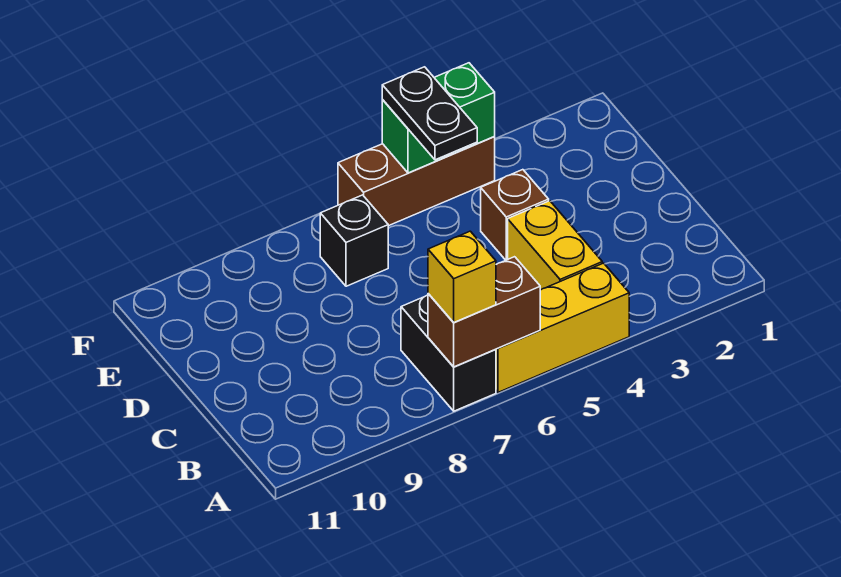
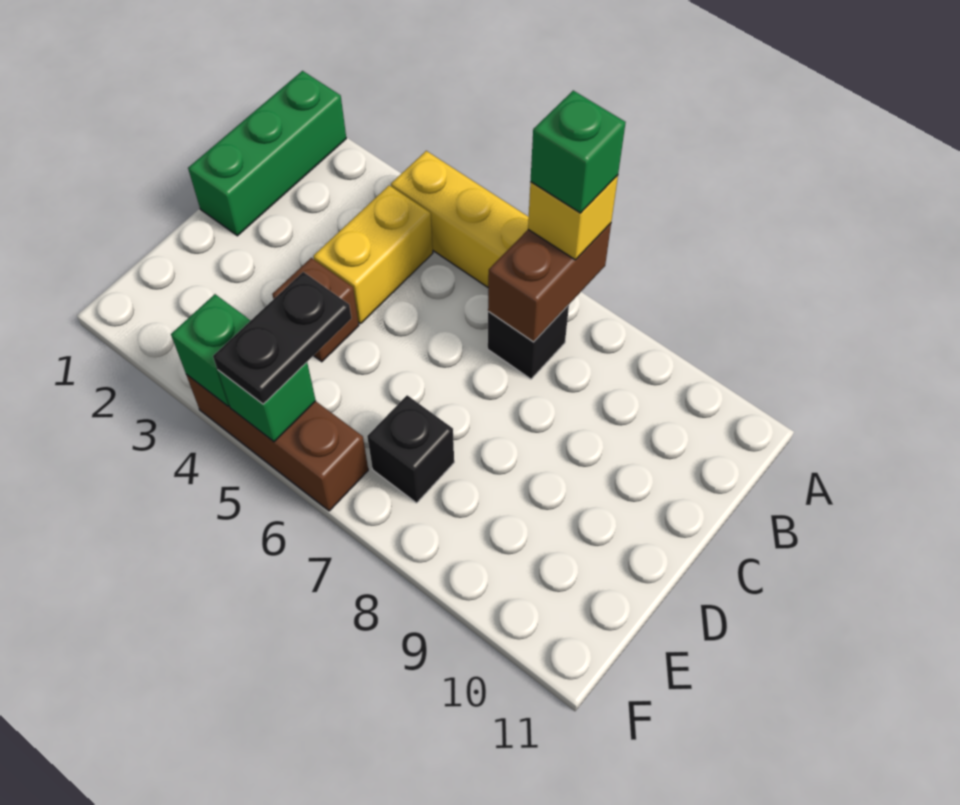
none -> green brick A1:C1 level 1
brown brick A6:A7 level 2 -> brown brick A7:B7 level 2
black brick A7:B7 level 1 -> black brick B7 level 1
none -> green brick A7 level 4

